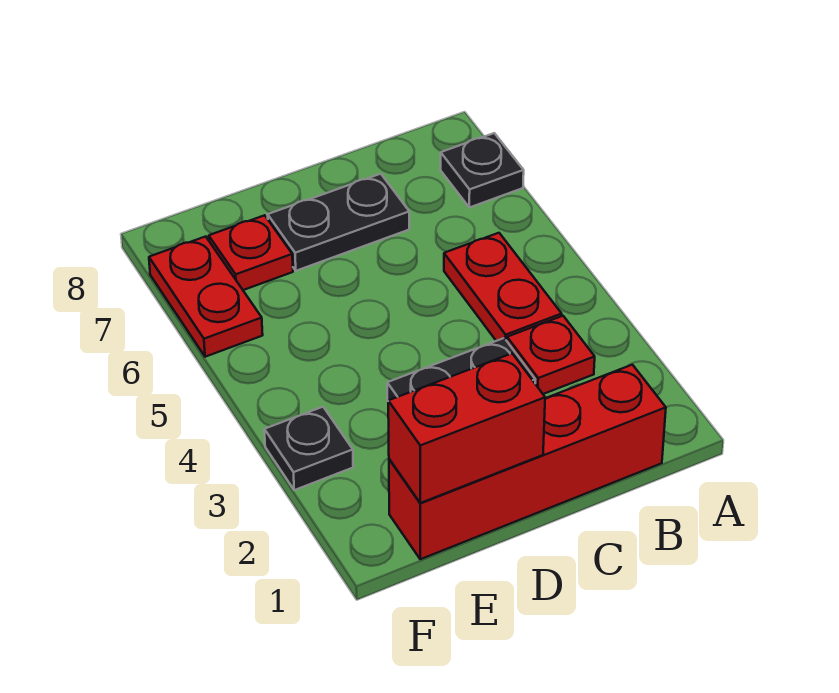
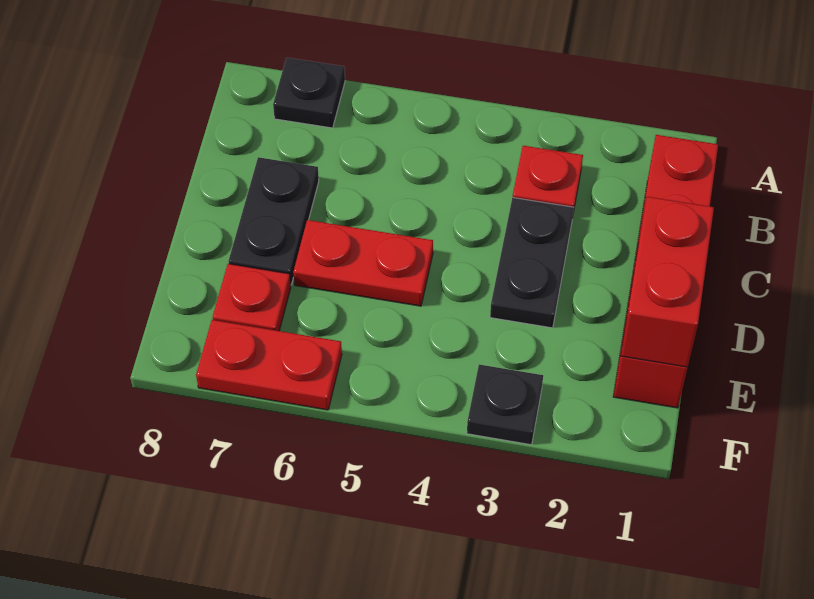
red plate B4:B5 level 1 -> red plate D5:D6 level 1

